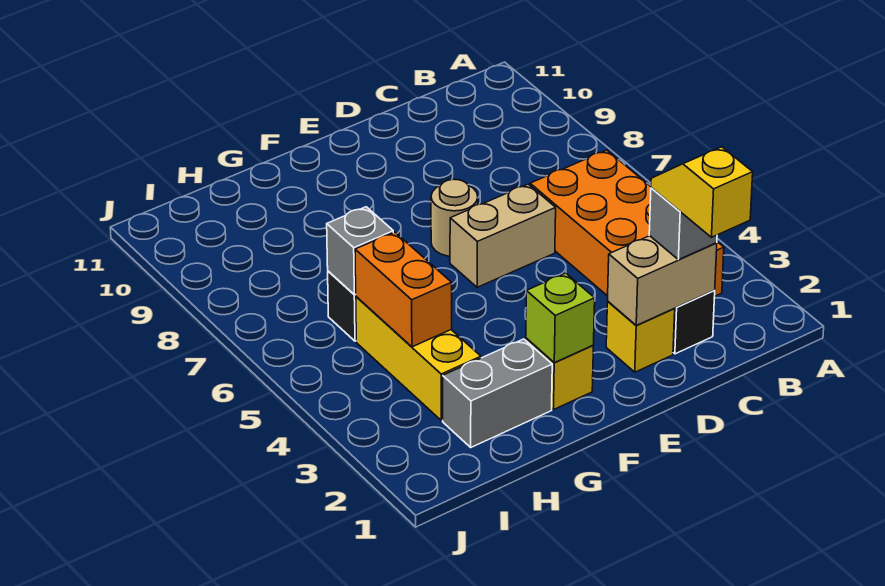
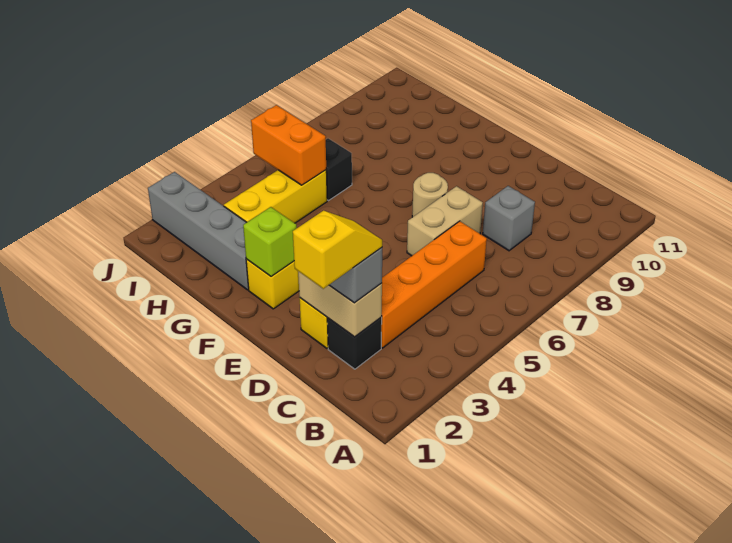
orange brick B3:C6 level 1 -> orange brick C3:C6 level 1
tan brick D6:E6 level 1 -> tan brick D6:D7 level 1
grey brick G2:H2 level 1 -> grey brick G2:J2 level 1
orange brick H4:H5 level 2 -> orange brick H5:I5 level 2
grey brick H6 level 2 -> grey brick C8 level 1

